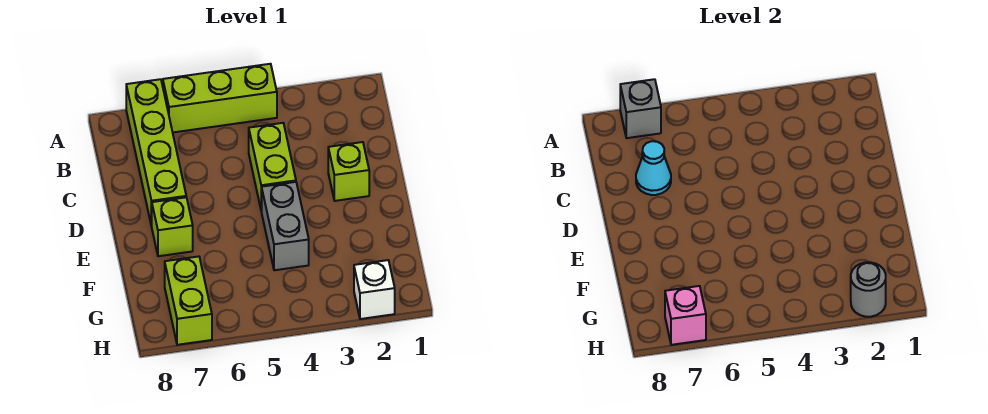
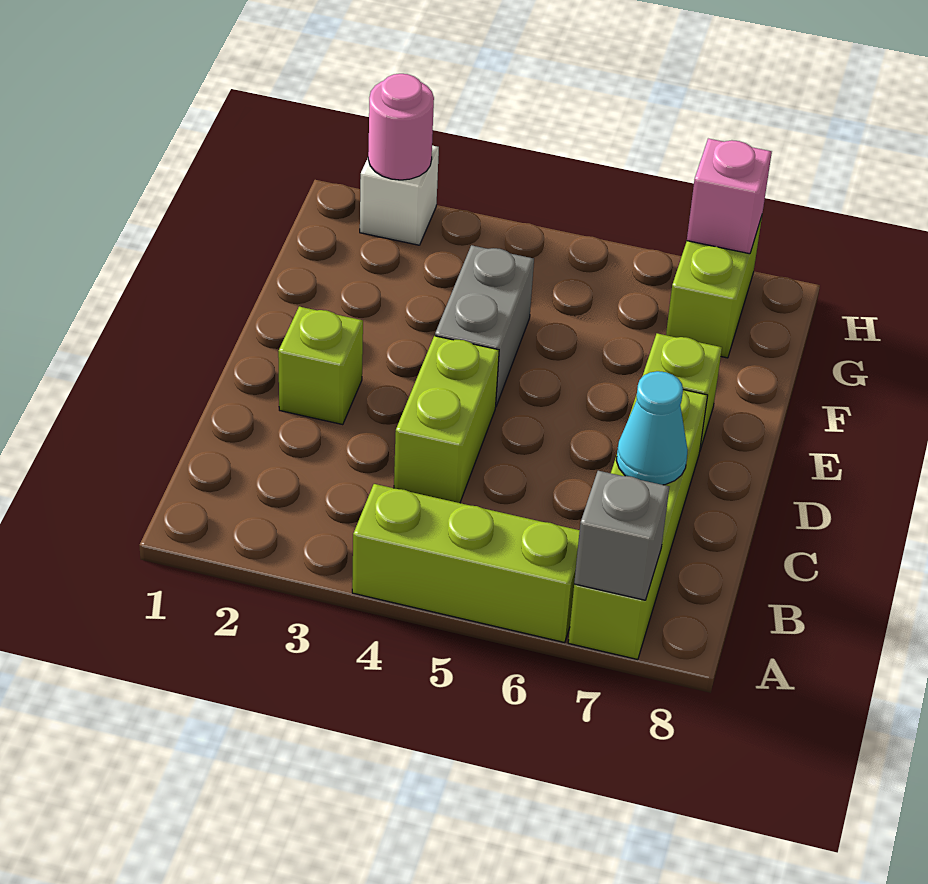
grey round brick H2 level 2 -> pink round brick H2 level 2

